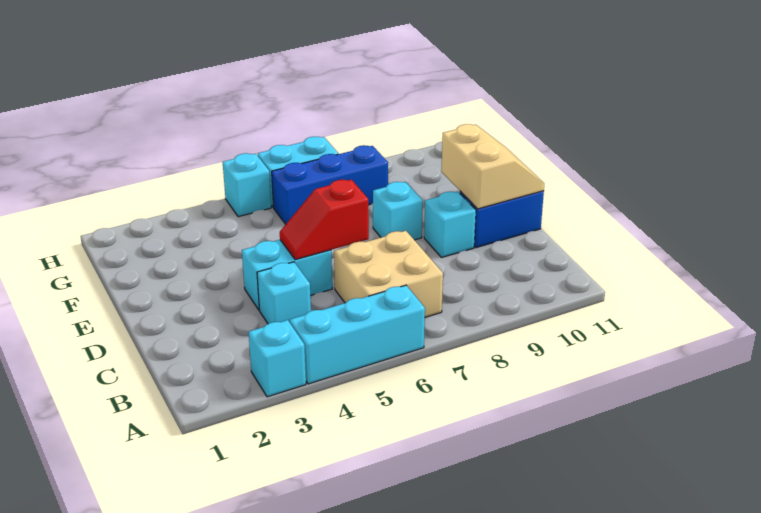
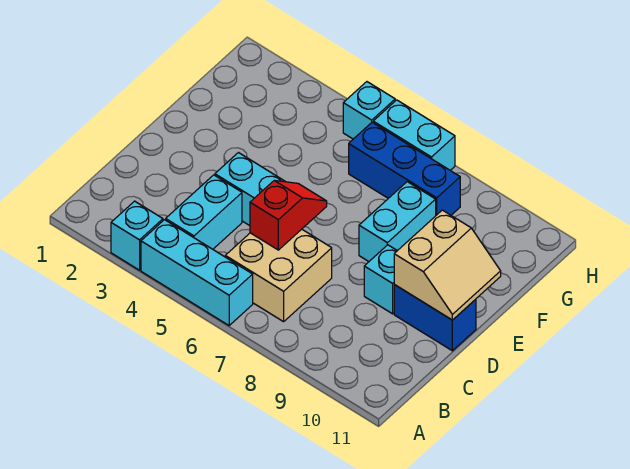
cyan brick C4 level 1 -> cyan brick B4:C4 level 1
red slope D5:D6 level 2 top 6 -> red slope C6:D6 level 2 top C
cyan brick E8 level 1 -> cyan brick E8:F8 level 1

